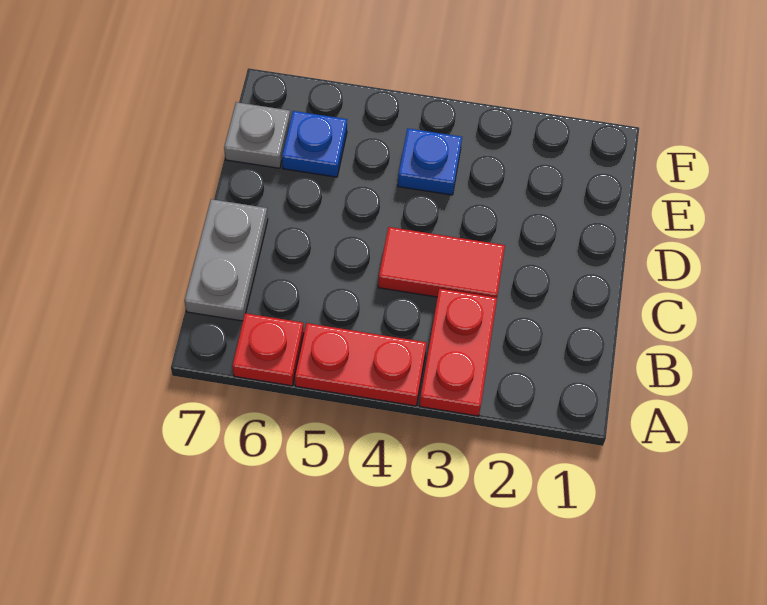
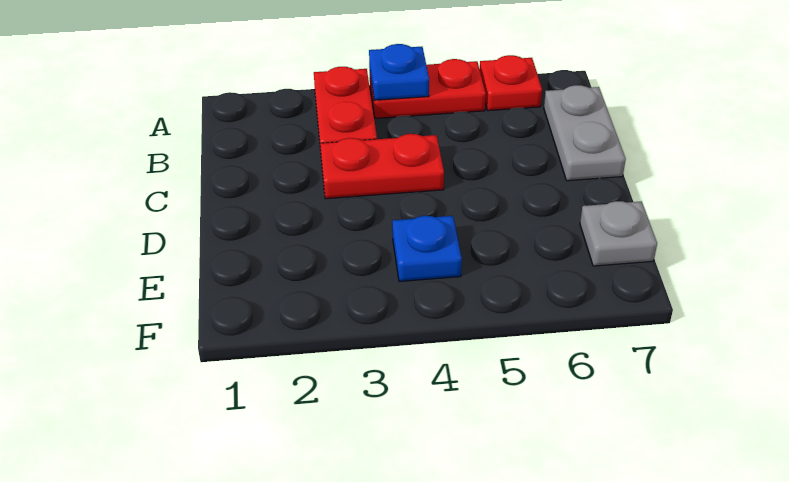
red tile C3:C4 level 1 -> red plate C3:C4 level 1
blue plate E6 level 1 -> blue plate A4 level 2

